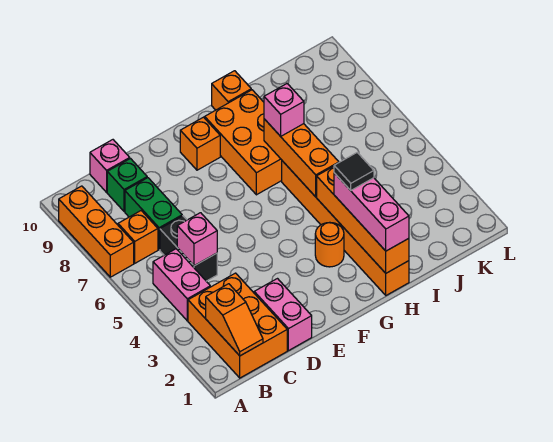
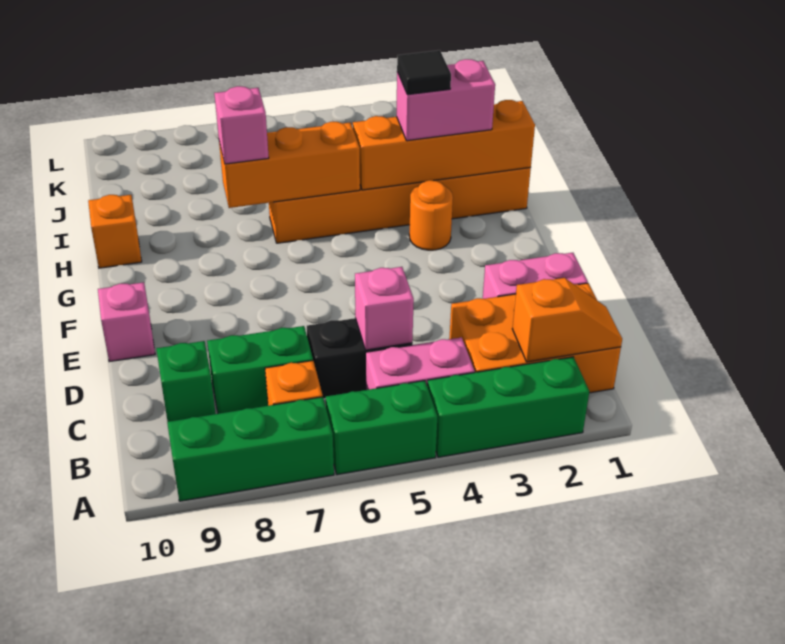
none -> green brick A2:A4 level 1
none -> green brick A5:A6 level 1
orange brick A7:A9 level 1 -> green brick A7:A9 level 1
pink brick C10 level 1 -> pink brick E10 level 1
orange brick F9 level 1 -> none
orange brick G7:H9 level 1 -> none
pink brick H1:H3 level 3 -> pink brick H2:H3 level 3

